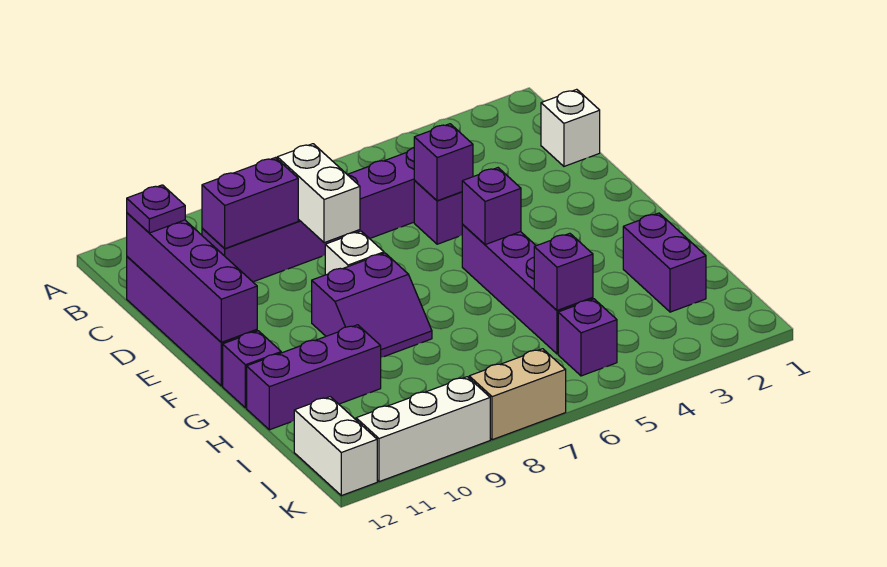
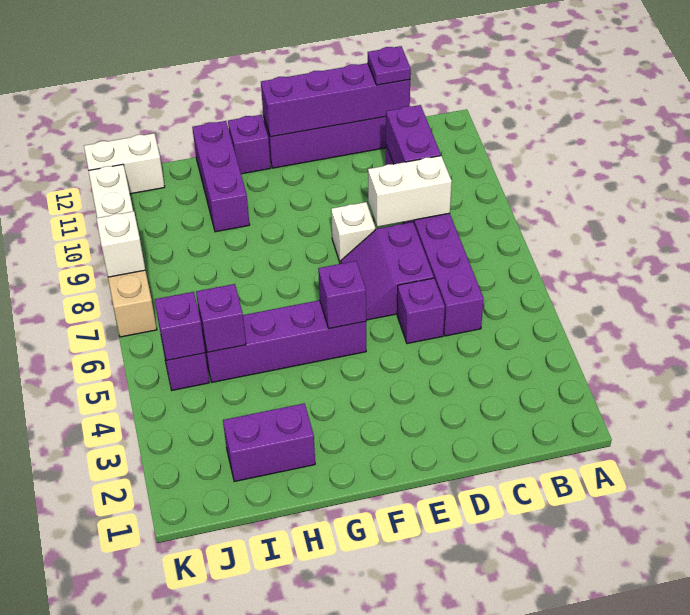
white brick C1 level 1 -> white brick K8 level 2
purple brick D5 level 2 -> purple brick J5 level 2
purple slope F8:G9 level 1 top F -> purple slope D6:E7 level 1 top D

